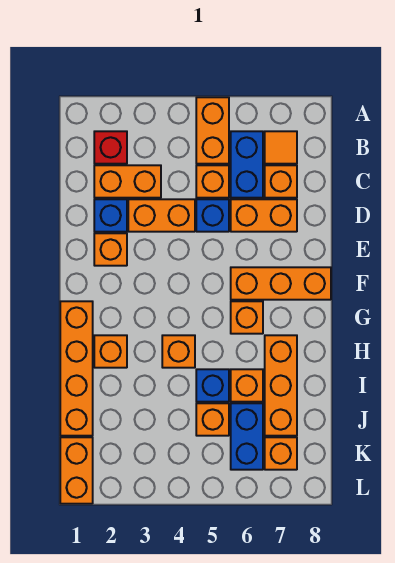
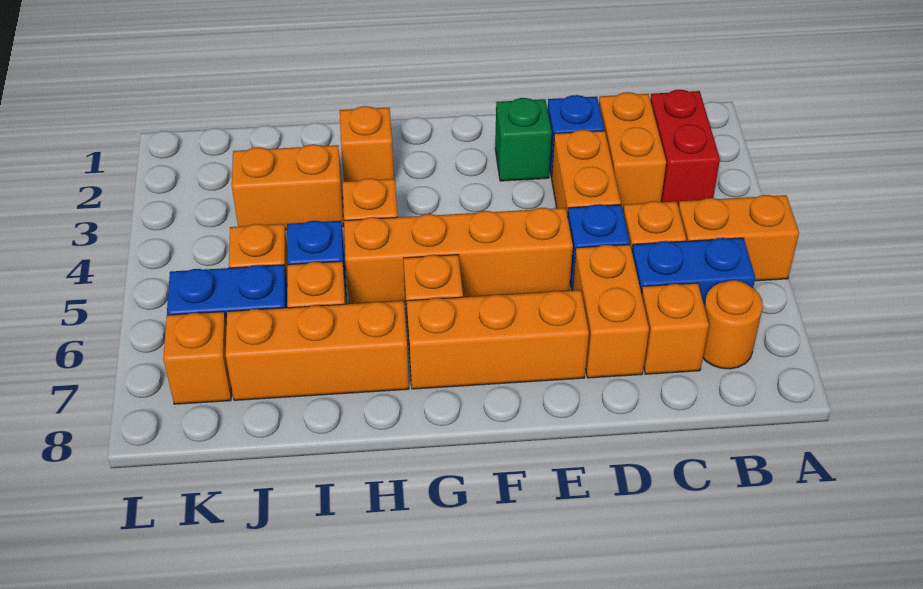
red brick B2 level 1 -> red brick B2:B3 level 1
orange tile B7 level 1 -> orange round brick B7 level 1
orange brick E2 level 1 -> green brick E2 level 1
orange brick F6:F8 level 1 -> orange brick E7:G7 level 1
orange brick G1:J1 level 1 -> orange brick E5:H5 level 1
orange brick K1:L1 level 1 -> orange brick I3:J3 level 1

